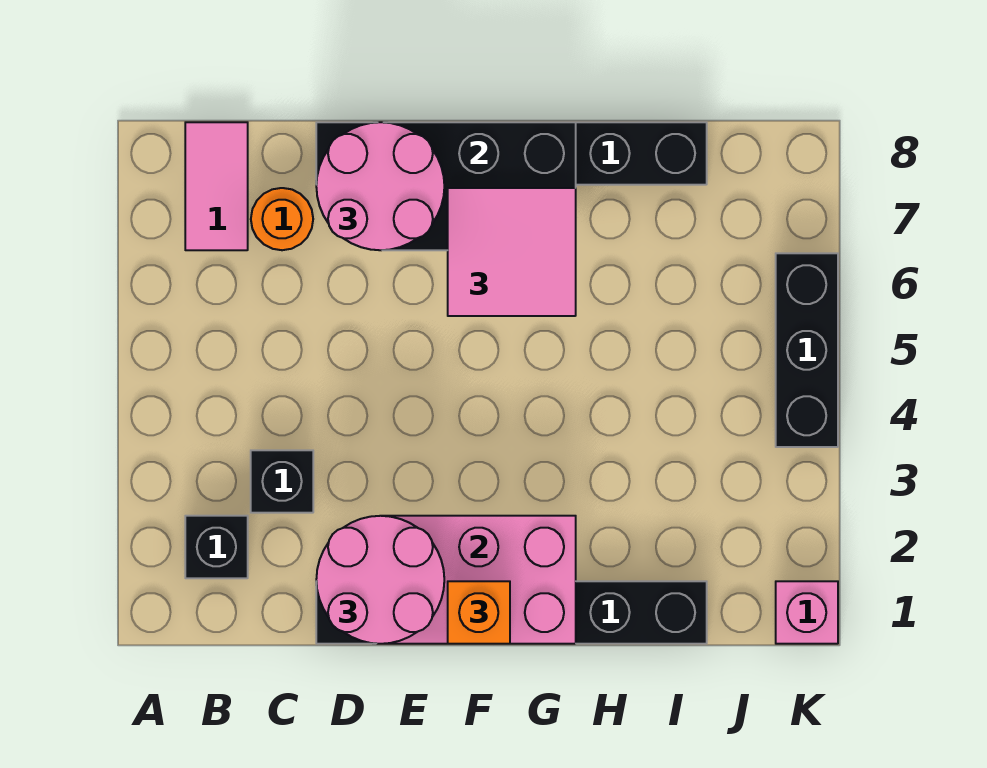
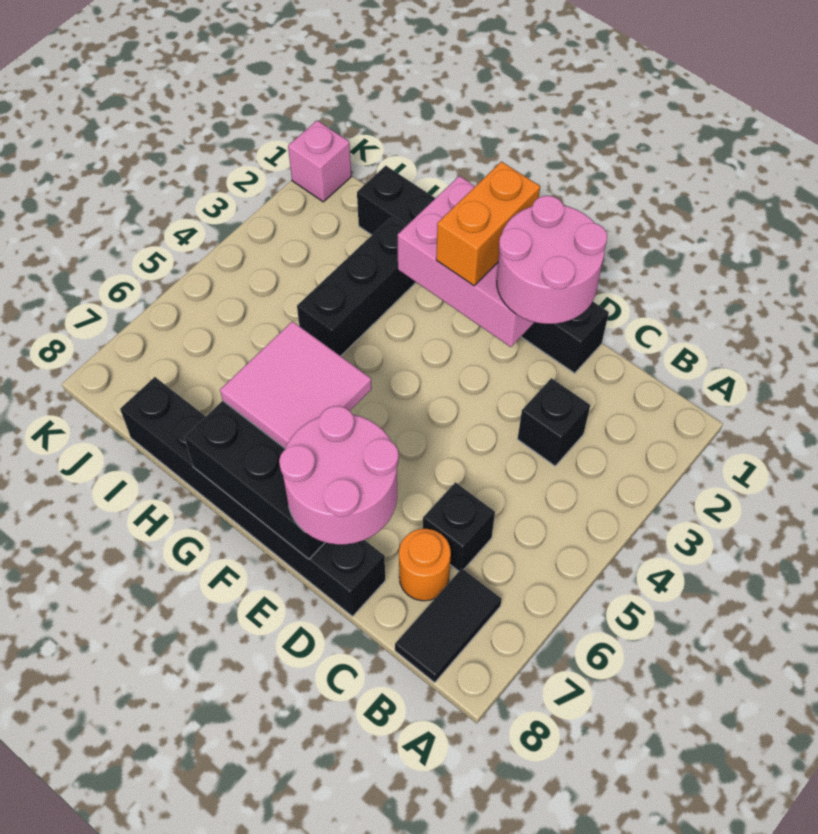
black brick B2 level 1 -> black brick C6 level 1
pink tile B7:B8 level 1 -> black tile B7:B8 level 1
orange brick F1 level 3 -> orange brick F1:F2 level 3
black brick K4:K6 level 1 -> black brick H2:H4 level 1

